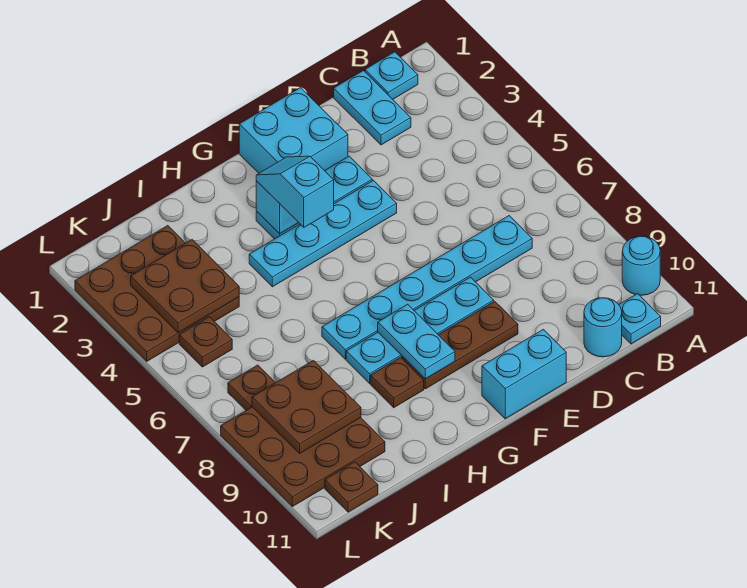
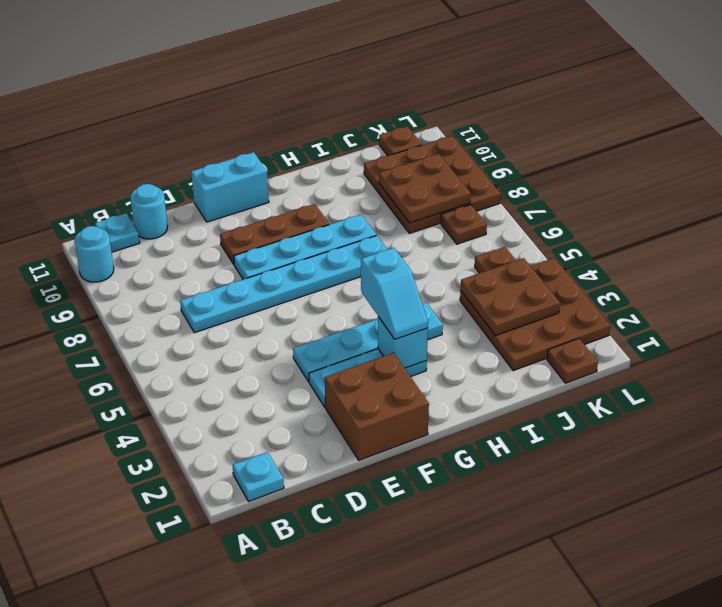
cyan plate C1:C2 level 1 -> none
cyan brick E1:F2 level 1 -> brown brick E1:F2 level 1
cyan plate G8:G9 level 2 -> none
brown plate H9 level 1 -> brown plate K1 level 1

